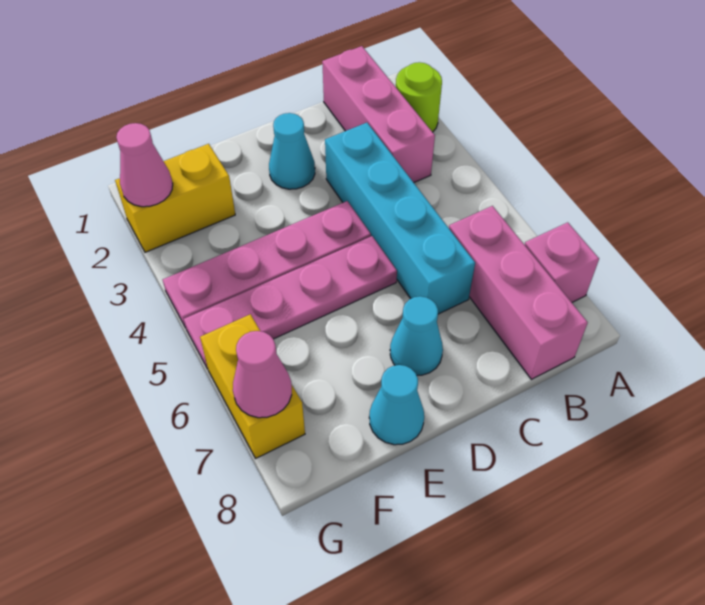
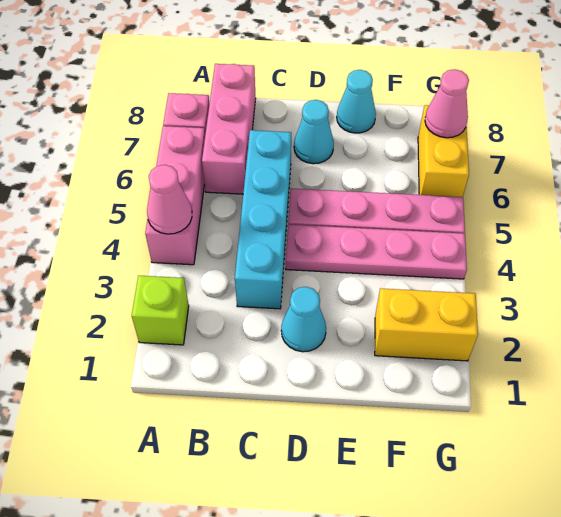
lime round brick A2 level 1 -> lime brick A2 level 1
pink brick B1:B3 level 1 -> pink brick A4:A6 level 1
pink cone G2 level 2 -> pink cone A4 level 2

